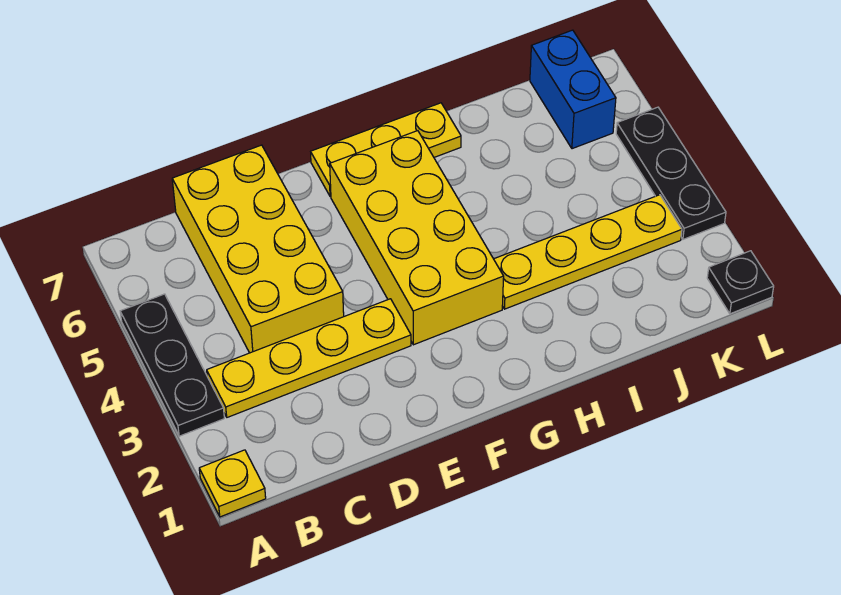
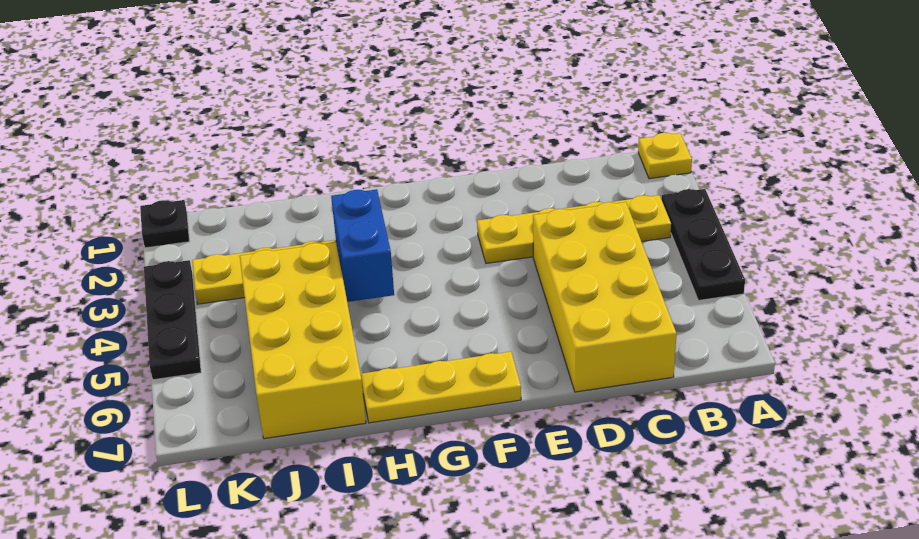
yellow brick F3:G6 level 1 -> yellow brick I4:J7 level 1
blue brick K6:K7 level 1 -> blue brick H3:H4 level 2

